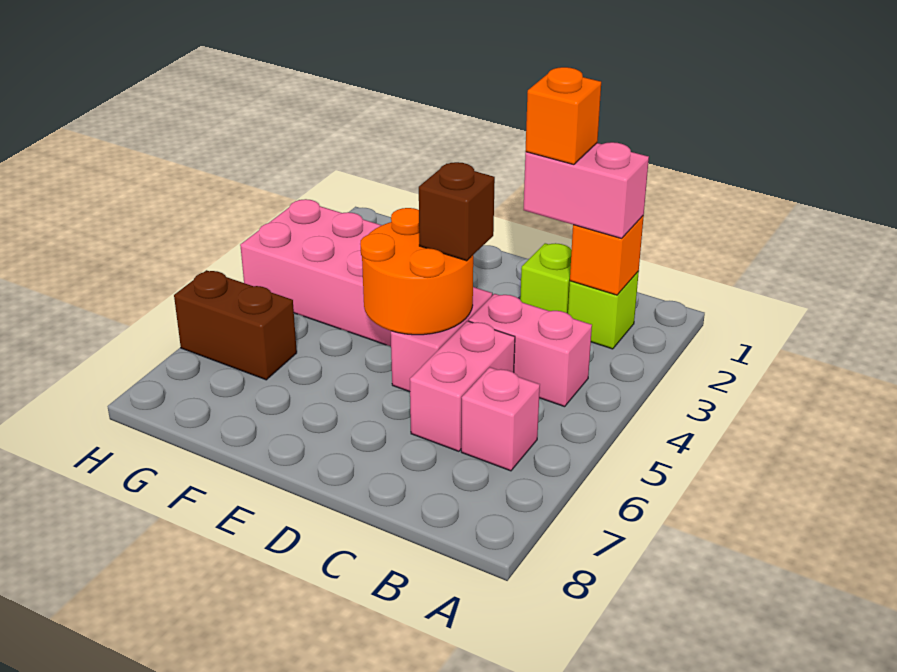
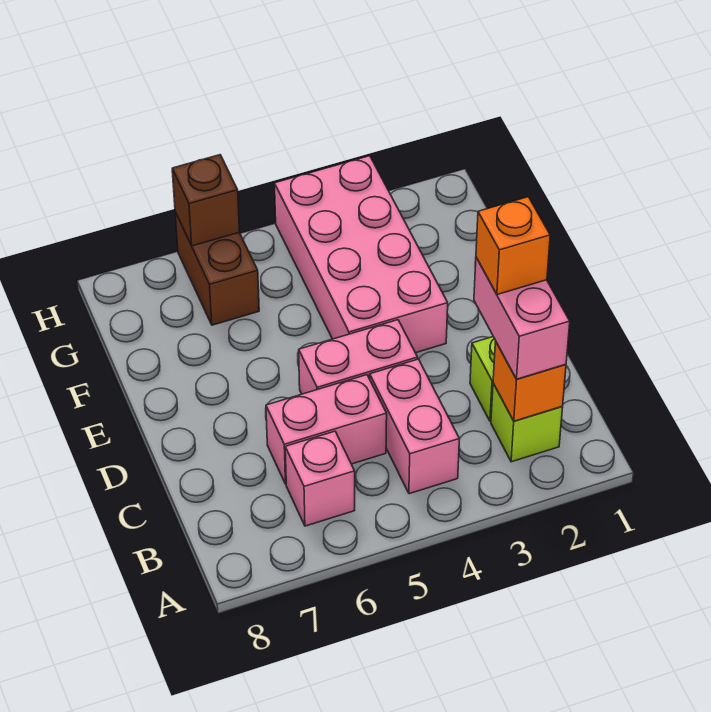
orange round brick D4:E5 level 2 -> none
brown brick D4 level 3 -> brown brick H6 level 2

